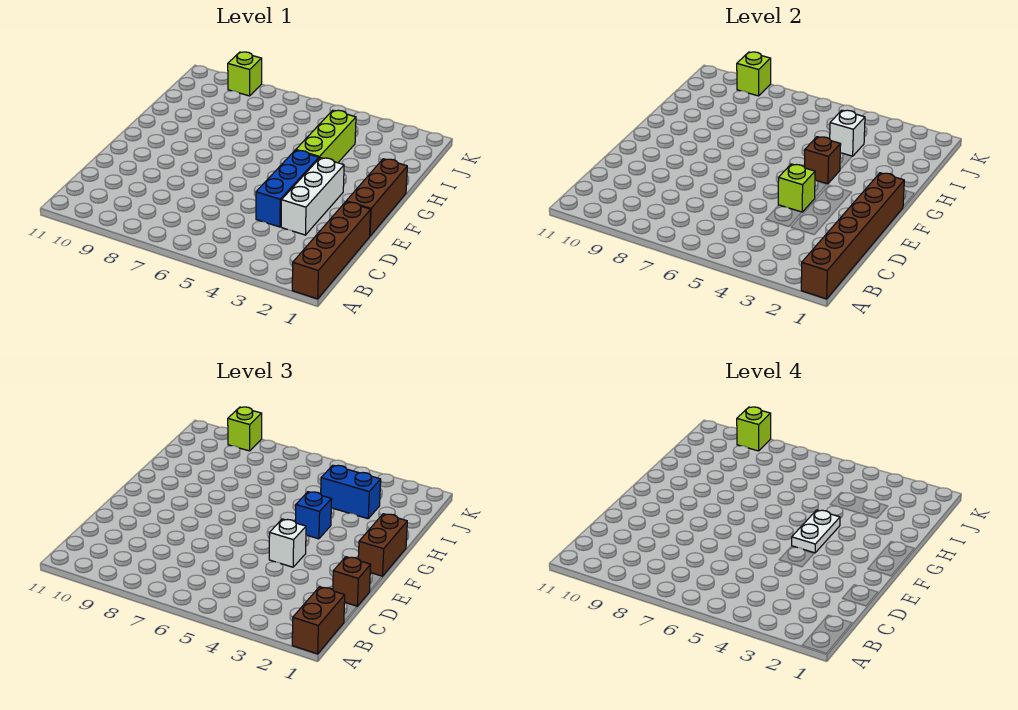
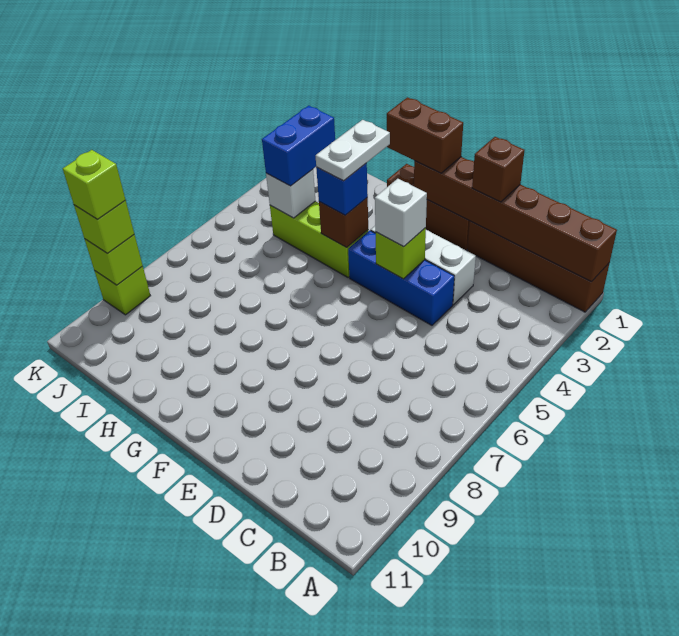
brown brick A1:B1 level 3 -> none
white plate F4:G4 level 4 -> white plate G3:G4 level 4

